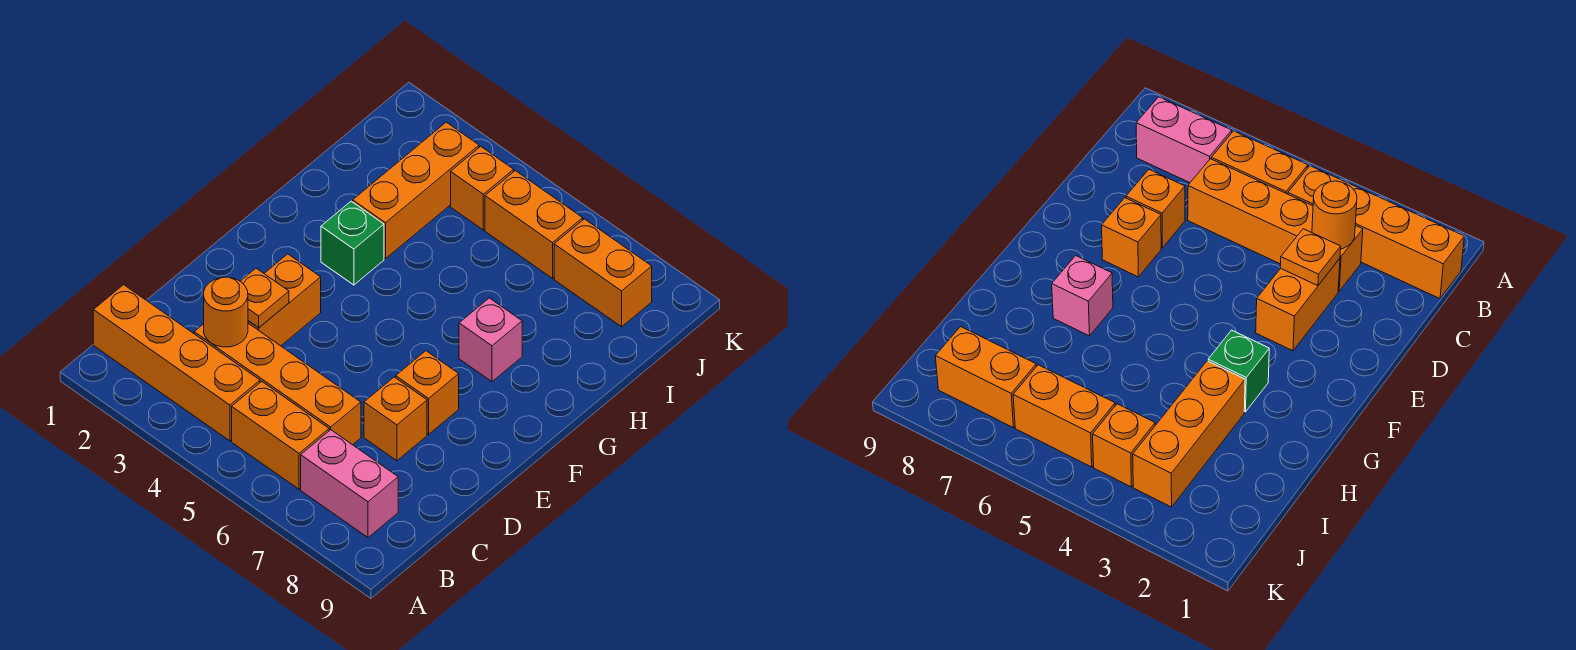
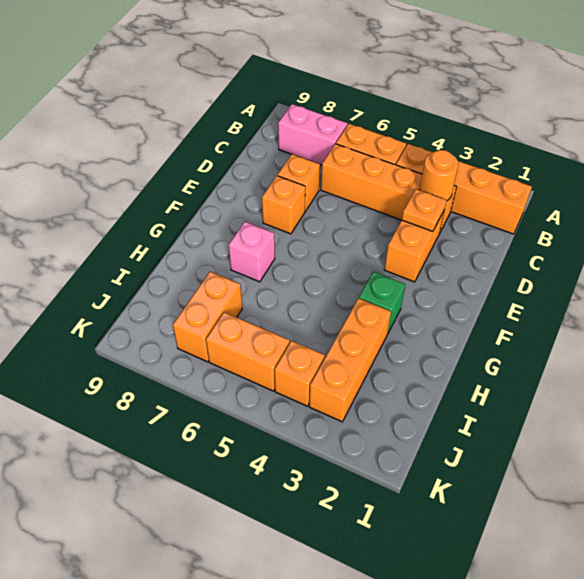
orange brick J7:J8 level 1 -> orange brick I7:J7 level 1

